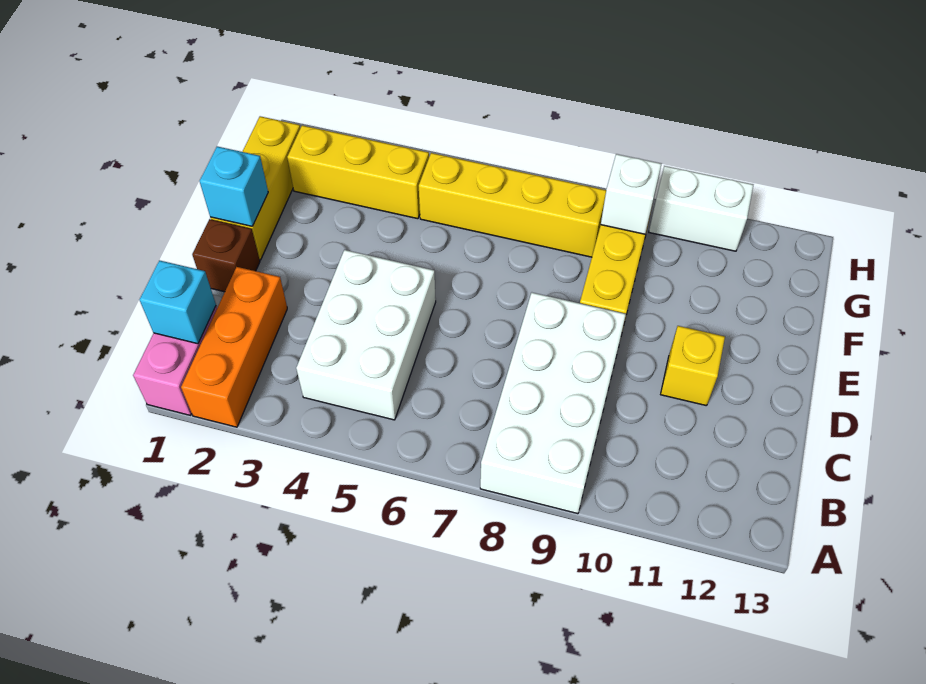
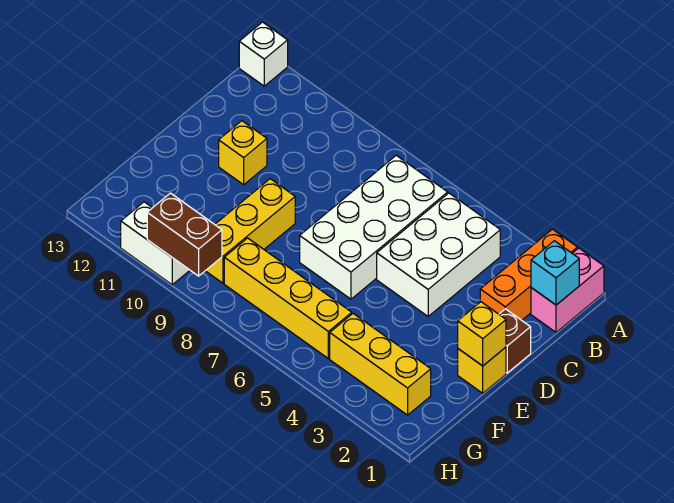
white brick A8:D9 level 1 -> white brick B6:E7 level 1
yellow brick E1:G1 level 1 -> yellow brick E1 level 1
cyan brick E1 level 2 -> yellow brick E1 level 2
white brick G9 level 2 -> white brick A13 level 1
none -> brown brick H9:H10 level 2

